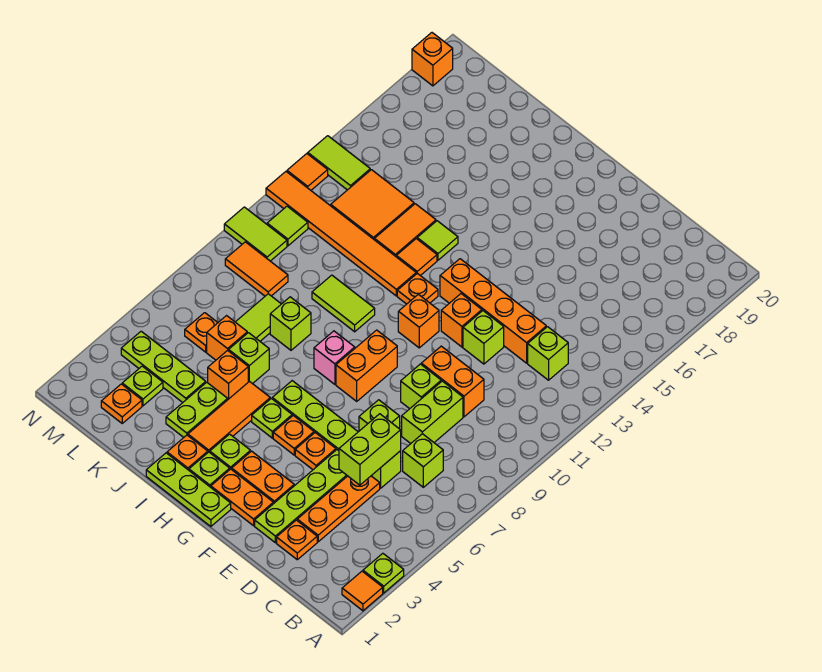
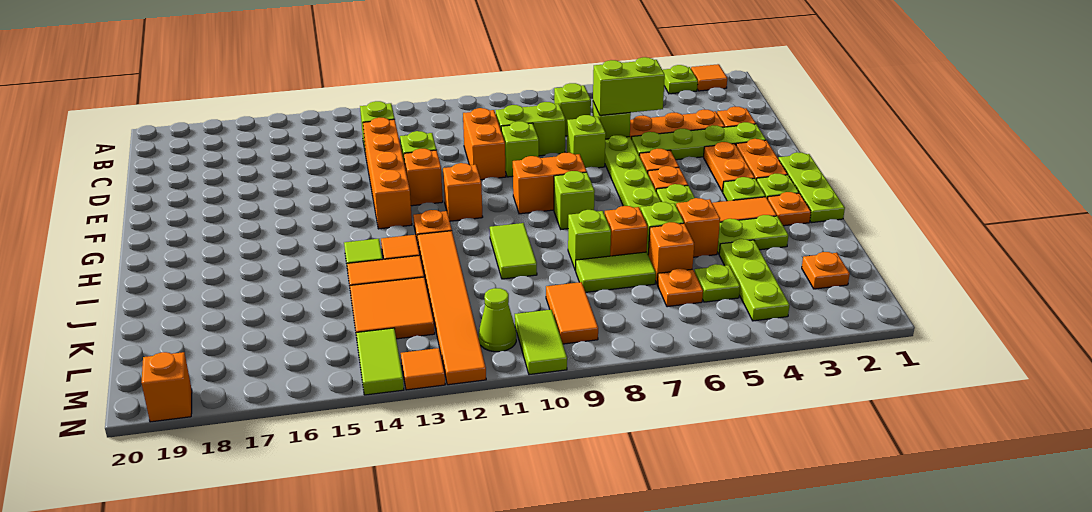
pink brick H8 level 1 -> lime brick H8 level 1
none -> orange brick J7 level 1
lime plate L3 level 1 -> lime plate L5 level 1
lime tile M11 level 1 -> lime cone M11 level 1

